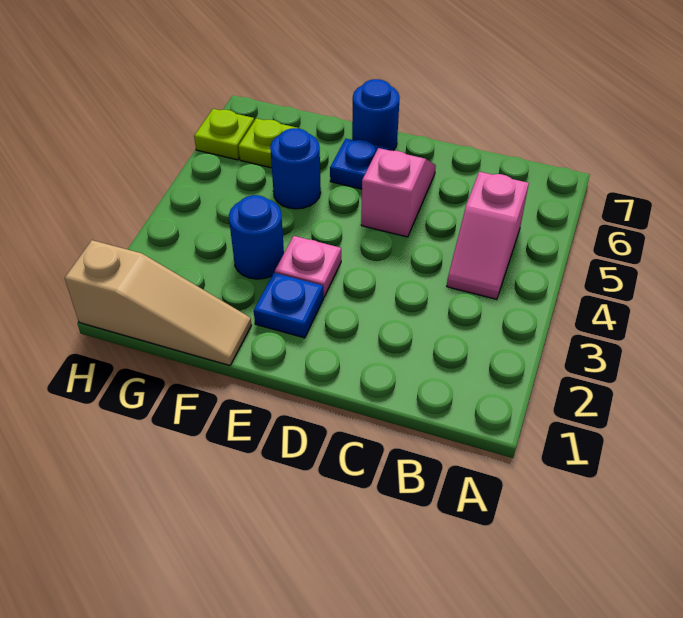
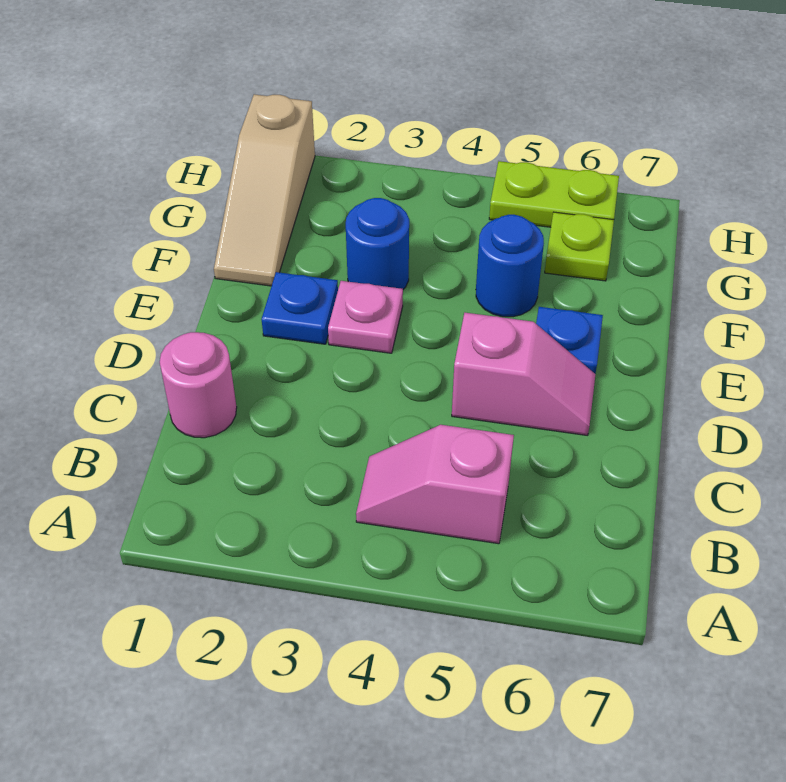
none -> pink round brick C1 level 1
blue round brick E7 level 1 -> none
lime plate H6 level 1 -> lime plate H5:H6 level 1

